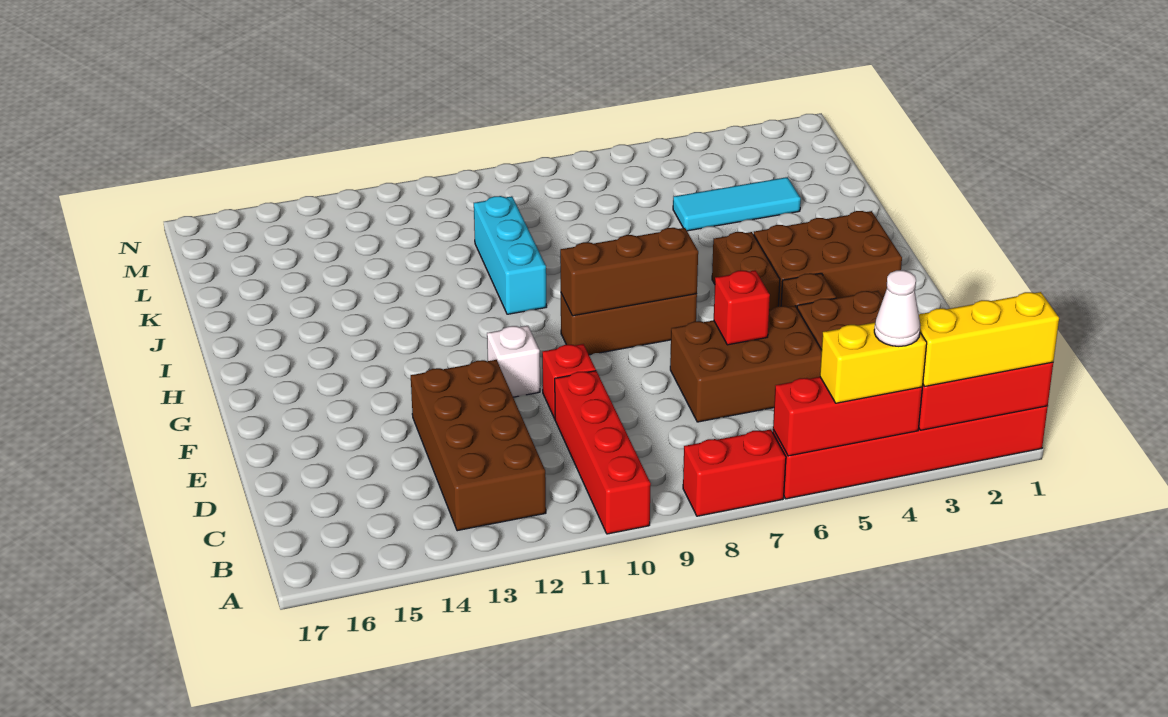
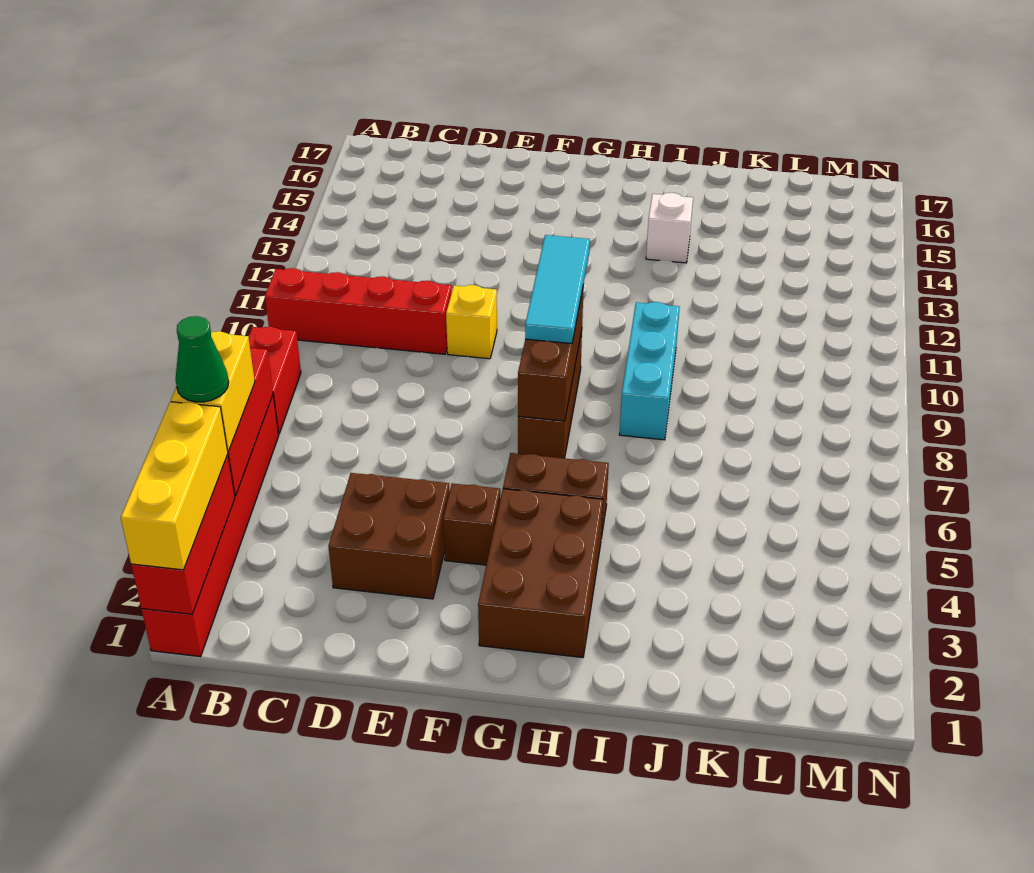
white cone A4 level 4 -> green cone A4 level 4
brown brick B12:E13 level 1 -> none
brown brick D5:E7 level 1 -> none
red brick E6 level 2 -> none
red brick E10 level 1 -> yellow brick E10 level 1
white brick F11 level 1 -> white brick I14 level 1
cyan brick I10:K10 level 1 -> cyan brick I8:I10 level 1
cyan tile K3:K5 level 1 -> cyan tile G8:G10 level 3

